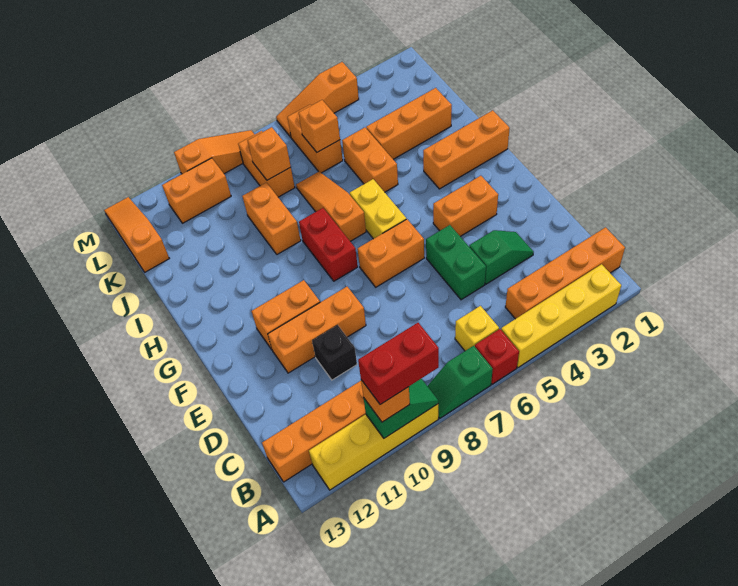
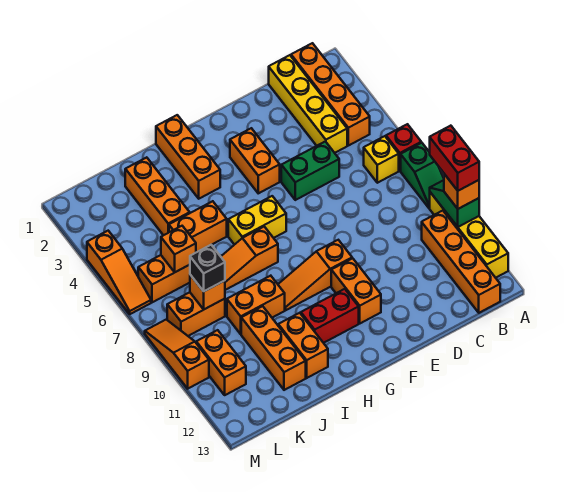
yellow brick A2:A5 level 1 -> yellow brick C1:C4 level 1
green slope D3:D4 level 1 top 4 -> none
black brick D10 level 1 -> black brick K8 level 3
orange brick E9:E11 level 1 -> orange brick J10:J12 level 1
orange brick F6:F7 level 1 -> orange brick I11:I12 level 1
red brick G8:H8 level 1 -> red brick G11:H11 level 1
orange slope K13:M13 level 1 top K -> orange slope F9:H9 level 1 top F

